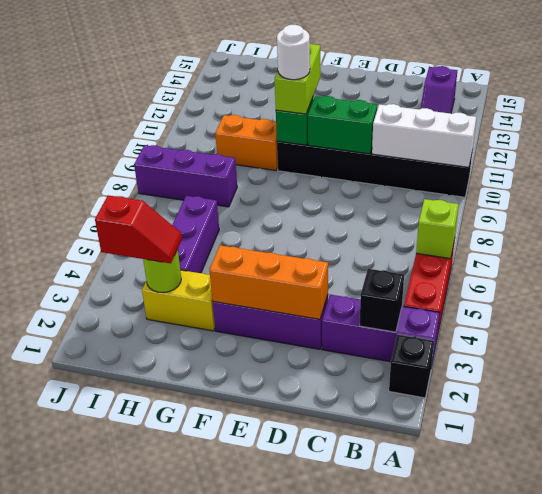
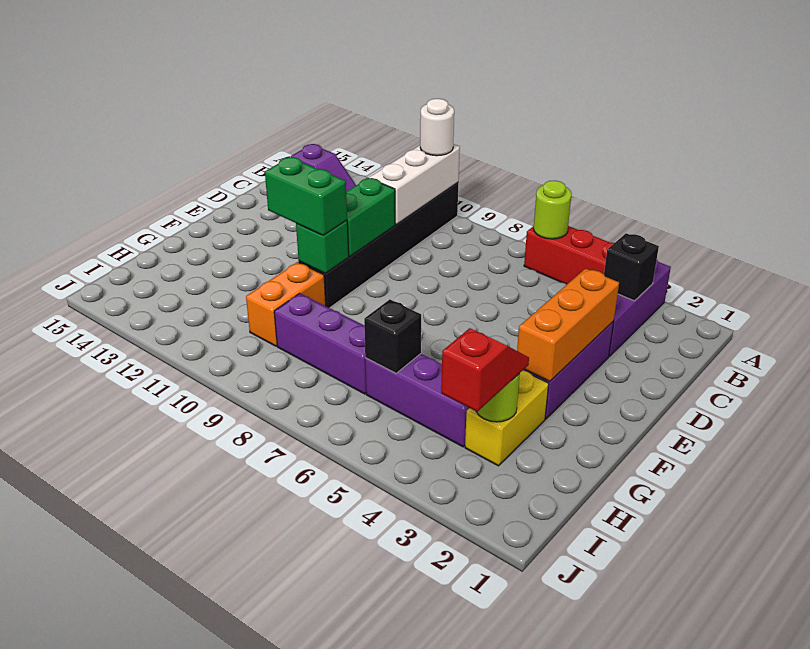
black brick A2 level 1 -> black brick H6 level 2
lime brick A6 level 2 -> lime round brick A6 level 2
lime brick F10:F11 level 3 -> green brick F10:F11 level 3
white round brick F10 level 4 -> white round brick A10 level 3
purple brick H8:J8 level 1 -> purple brick H7:H9 level 1

